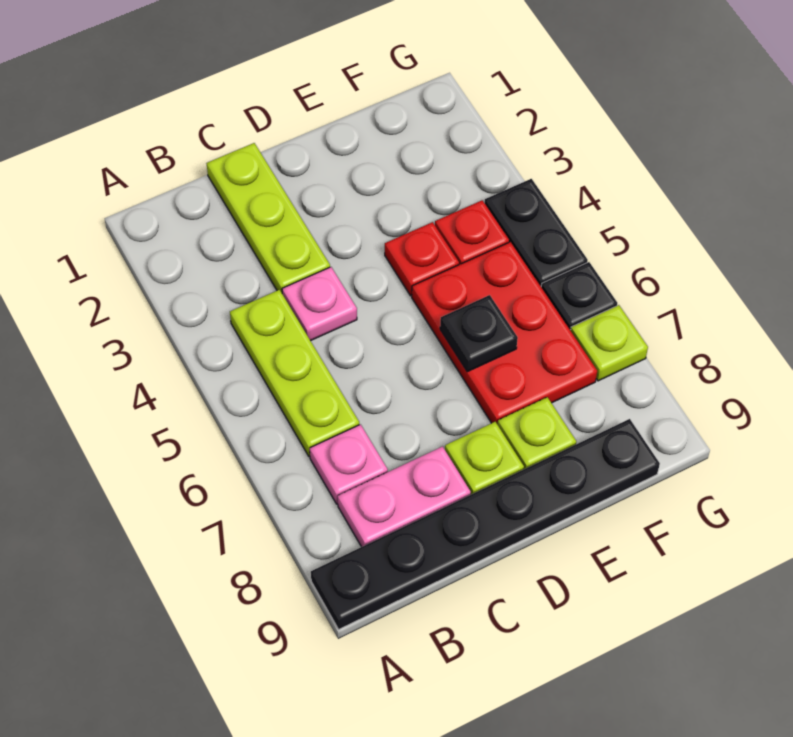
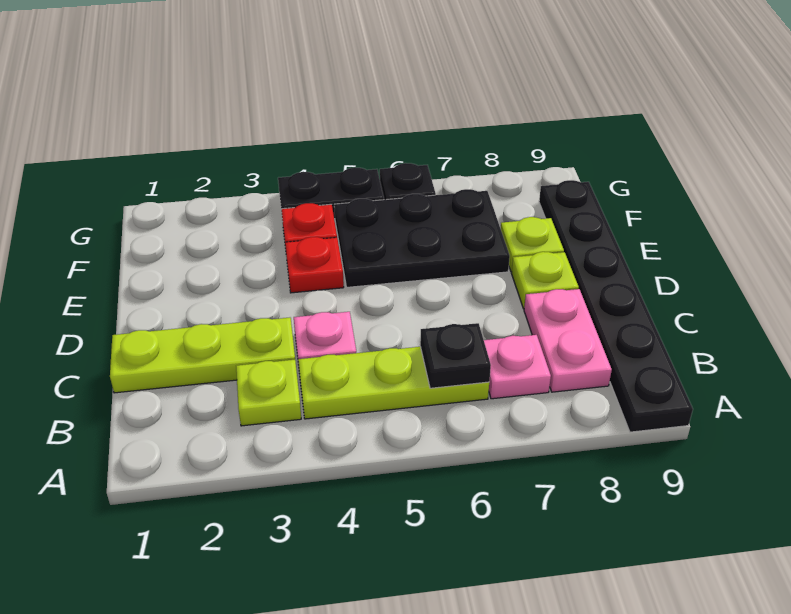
red plate E5:F7 level 1 -> black plate E5:F7 level 1
black plate E6 level 2 -> black plate B6 level 2
lime plate G7 level 1 -> lime plate B3 level 1

